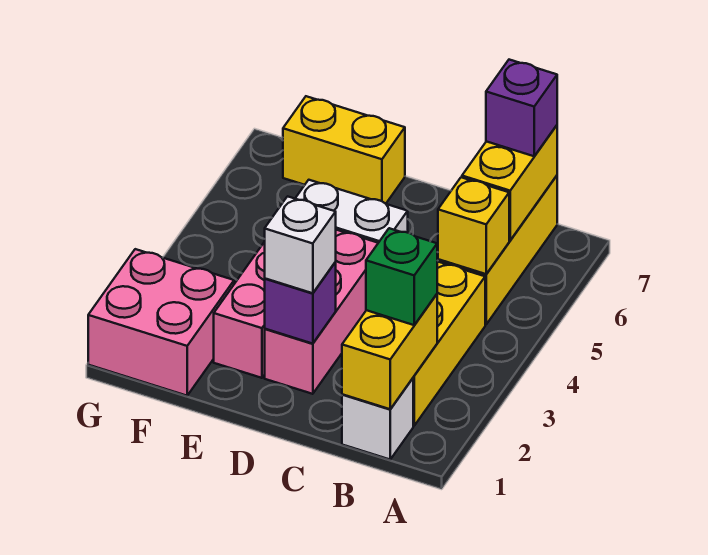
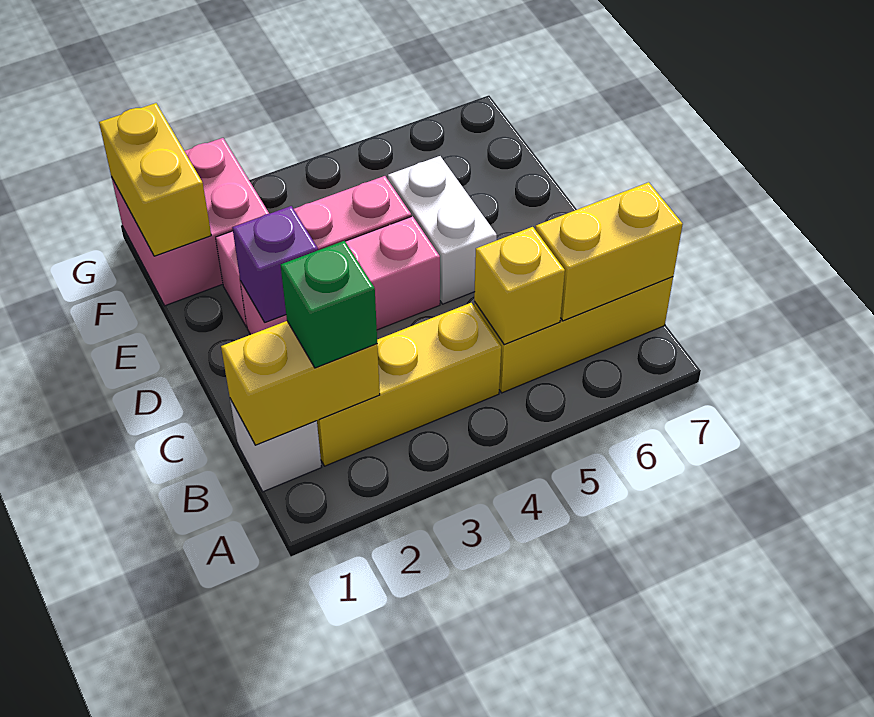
purple brick B7 level 3 -> none
white brick D2 level 3 -> none
yellow brick E7:F7 level 1 -> yellow brick F1:G1 level 2

